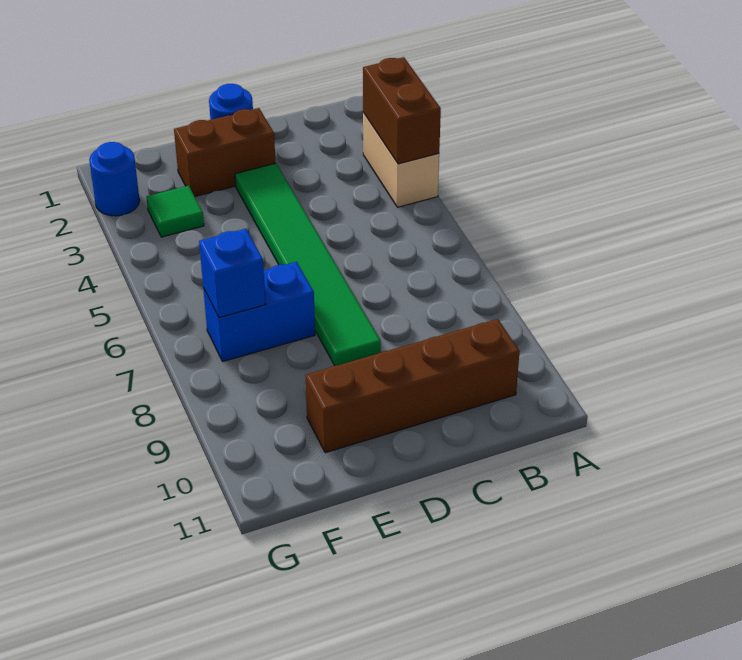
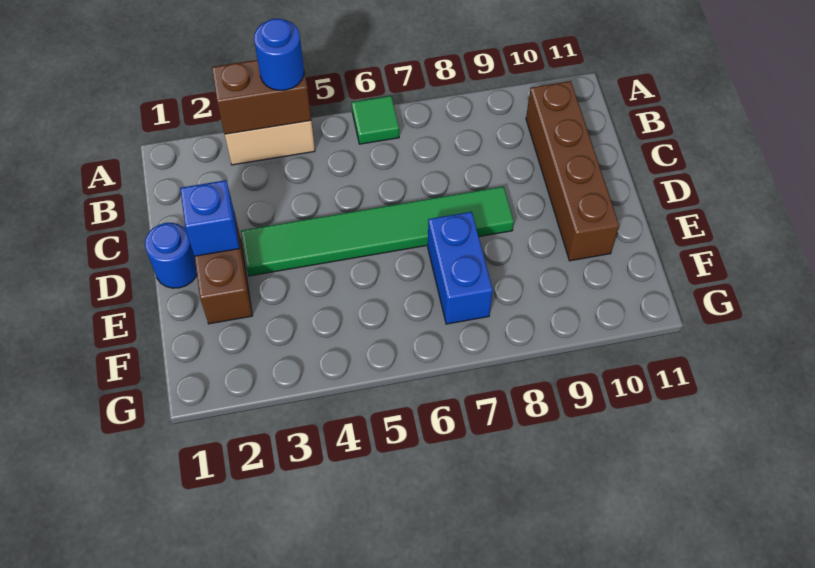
green tile F3 level 1 -> green tile A6 level 1
blue brick F7 level 2 -> blue brick D2 level 2
blue round brick G2 level 1 -> blue round brick A4 level 3

